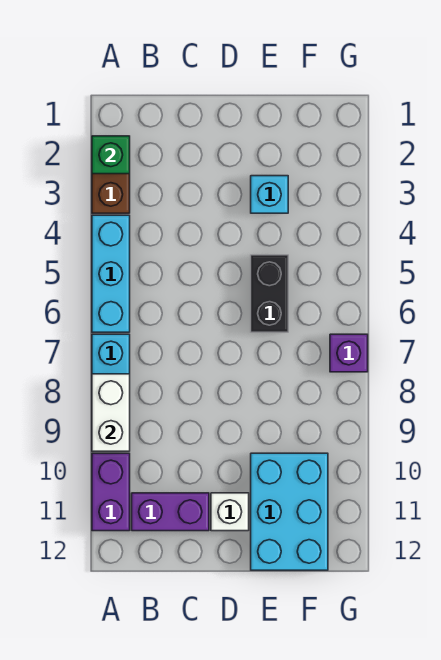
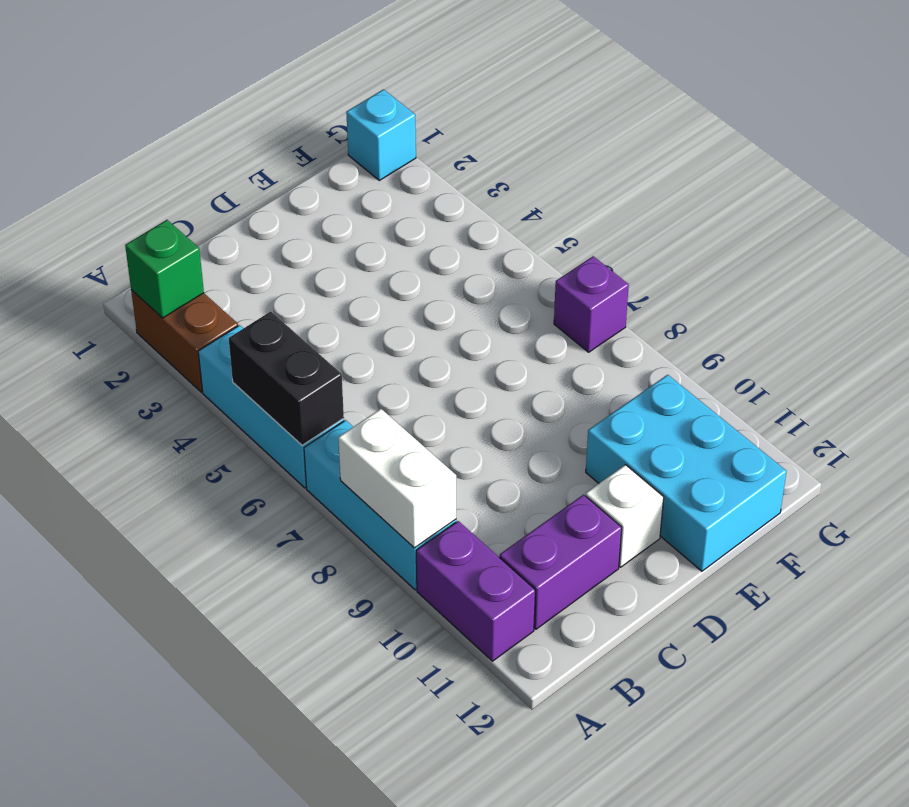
cyan brick E3 level 1 -> cyan brick G1 level 1
black brick E5:E6 level 1 -> black brick A5:A6 level 2

